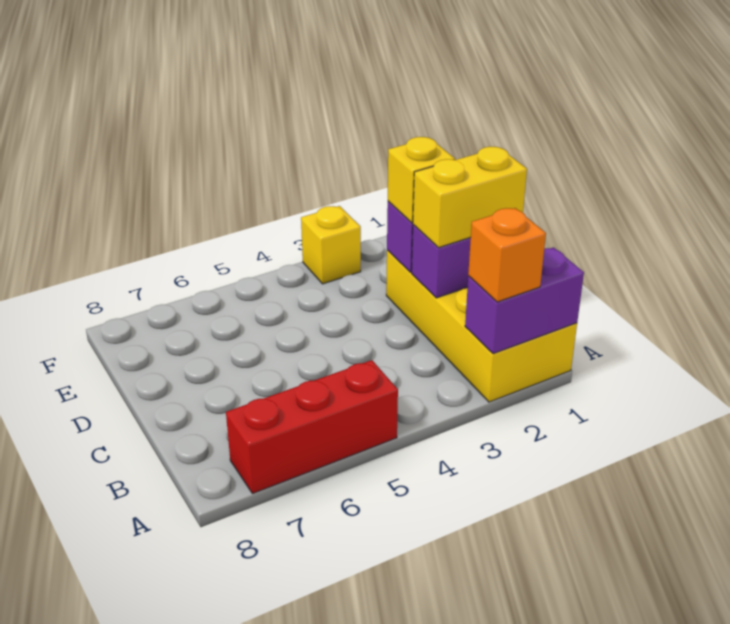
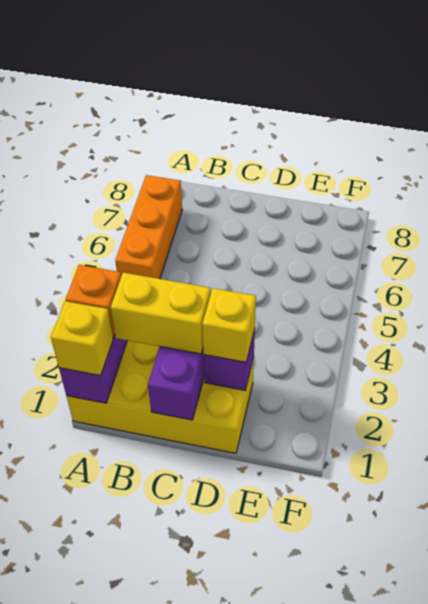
red brick A5:A7 level 1 -> orange brick A5:A7 level 1
yellow brick C1:C2 level 3 -> yellow brick B2:C2 level 3
yellow brick F3 level 1 -> yellow brick A1 level 3

